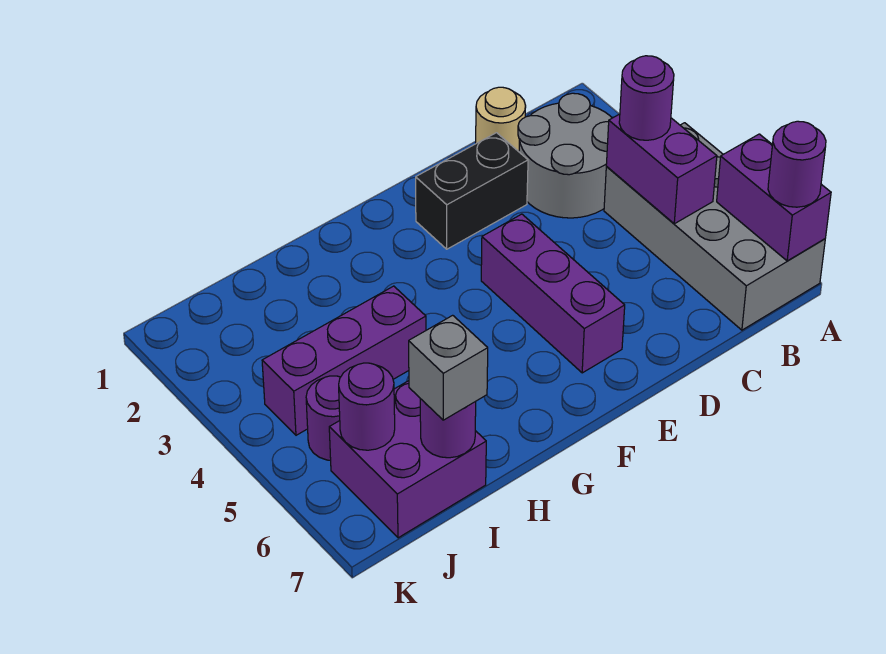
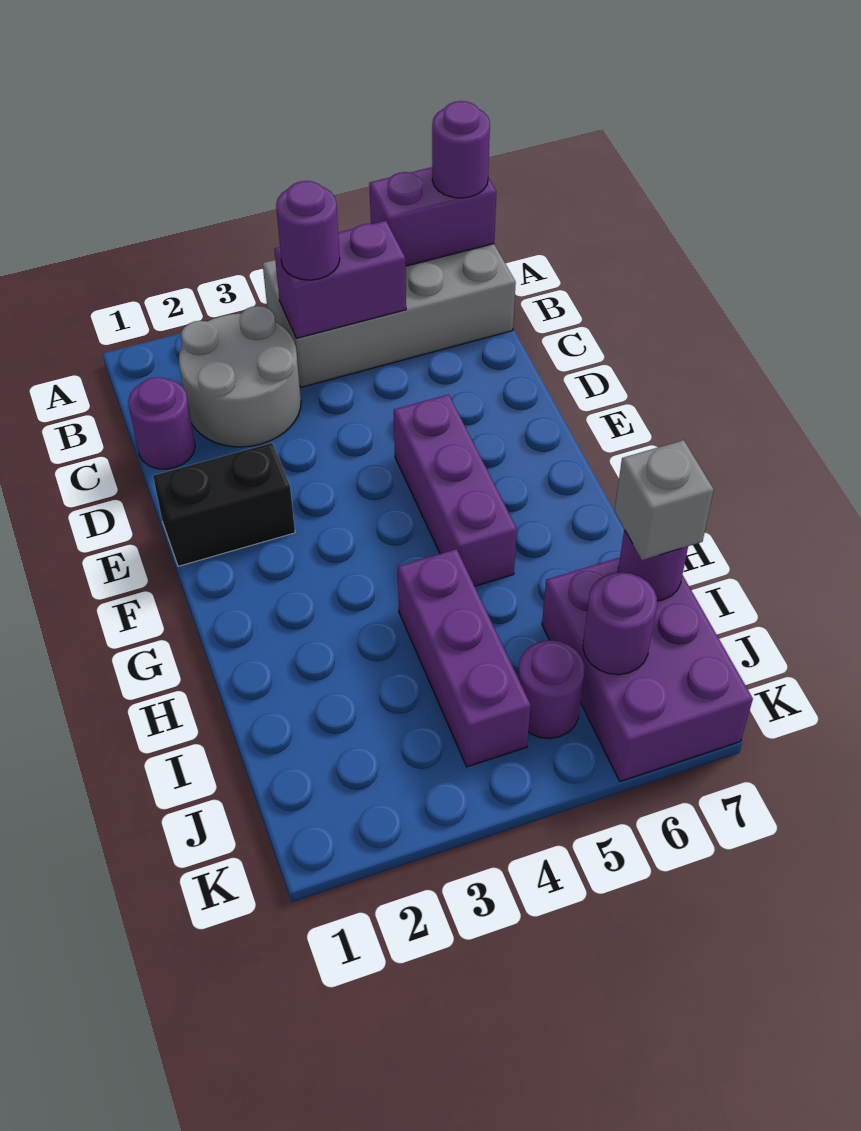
tan round brick C1 level 1 -> purple round brick C1 level 1
black brick D2:E2 level 1 -> black brick E1:E2 level 1
purple brick E4:E6 level 1 -> purple brick E5:G5 level 1
purple brick I6:J7 level 1 -> purple brick I6:K7 level 1

